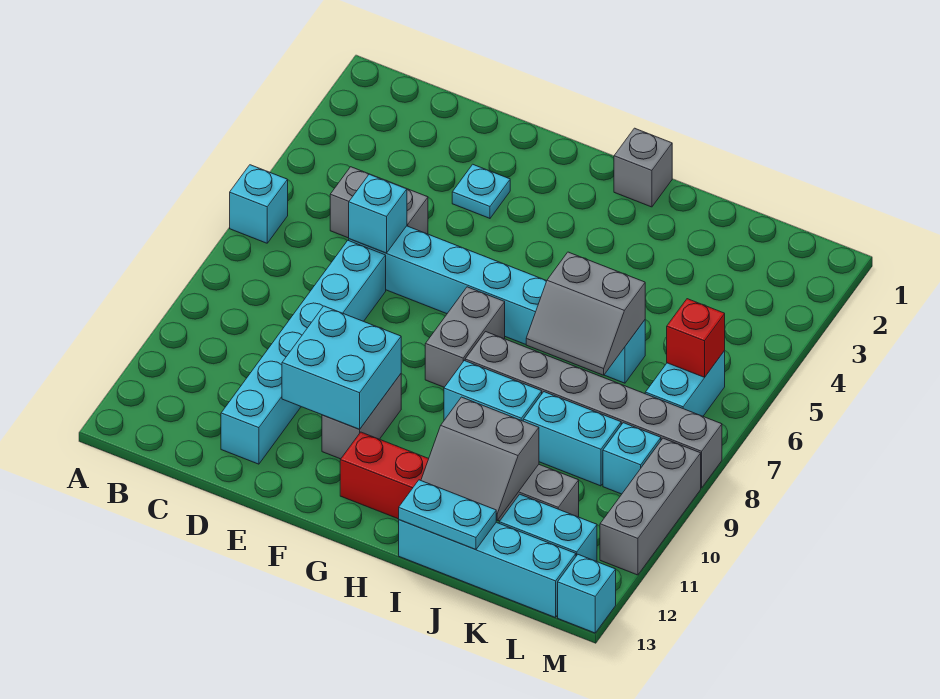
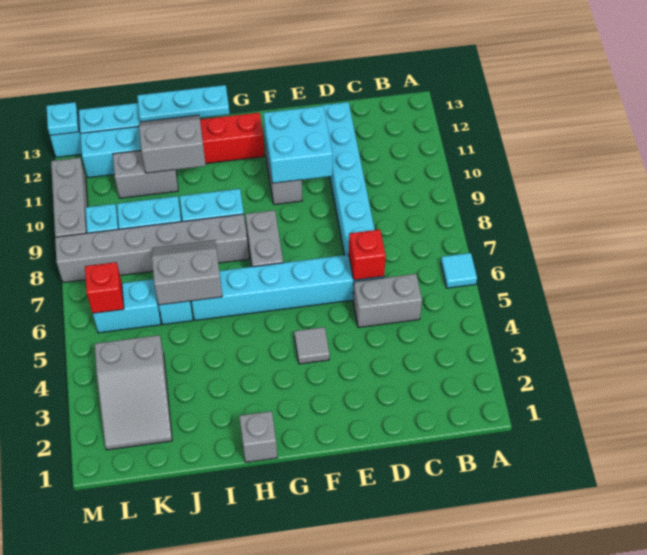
cyan brick A6 level 1 -> cyan tile A6 level 1
cyan brick D6 level 2 -> red brick D6 level 2
cyan plate E3 level 1 -> cyan plate M13 level 2
none -> grey tile F4 level 1
cyan plate I13:J13 level 2 -> cyan plate H13:J13 level 2
none -> grey slope K2:L4 level 1 top 4
cyan brick L6:L7 level 1 -> cyan brick K6:L6 level 1

